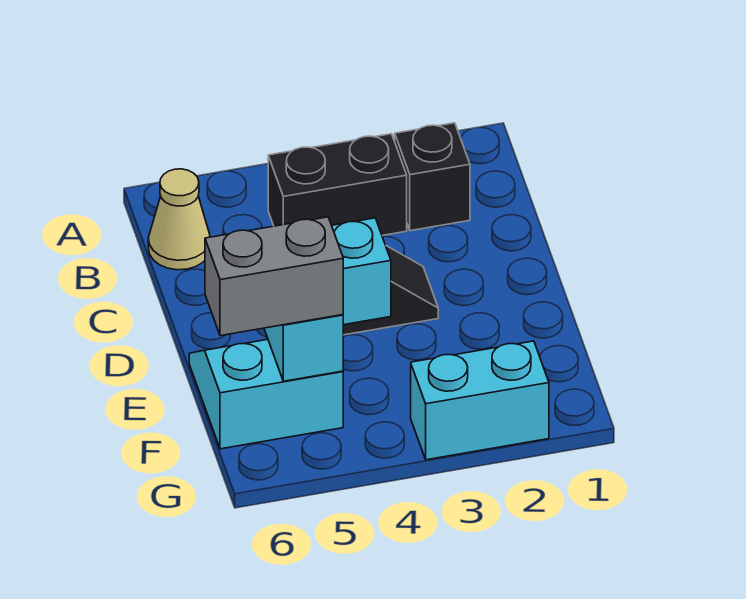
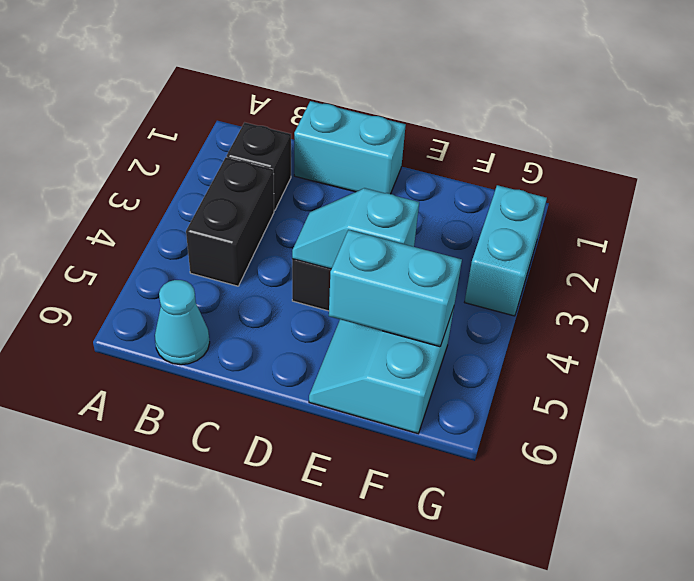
tan cone B6 level 1 -> cyan cone B6 level 1
none -> cyan brick C1:D1 level 1
grey brick F5:F6 level 3 -> none

